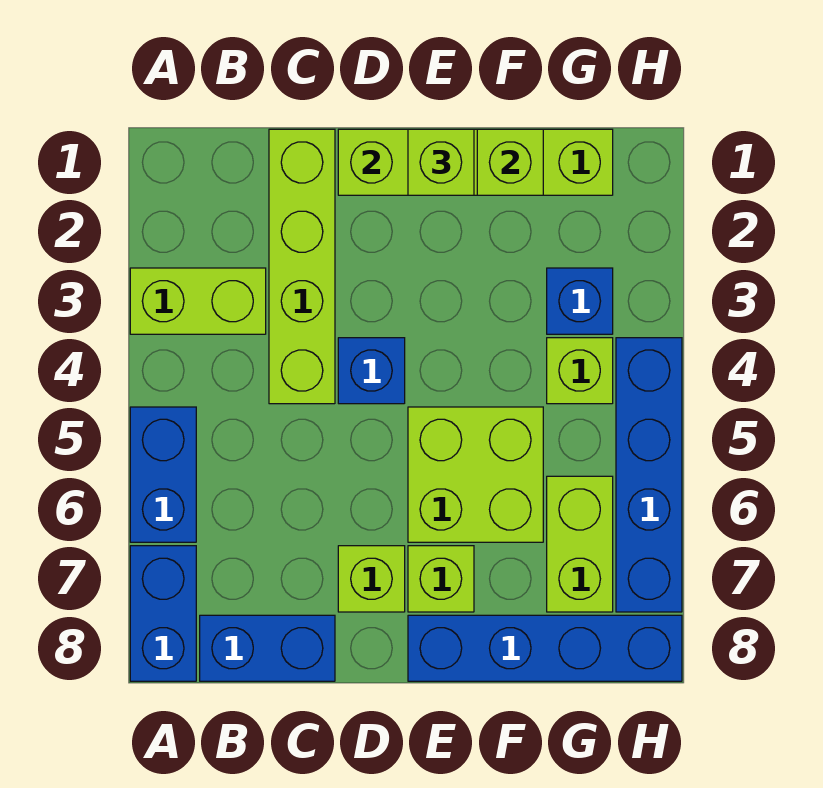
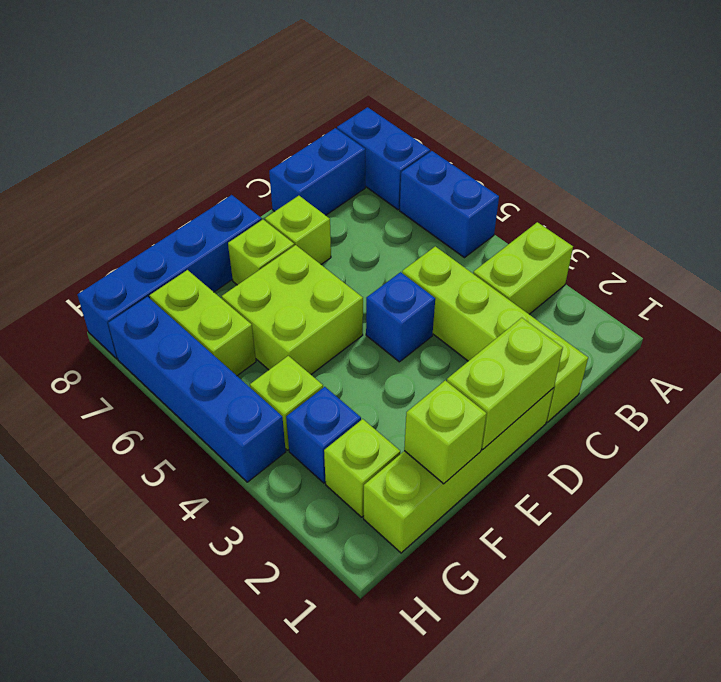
lime brick E1 level 3 -> lime brick G2 level 1

